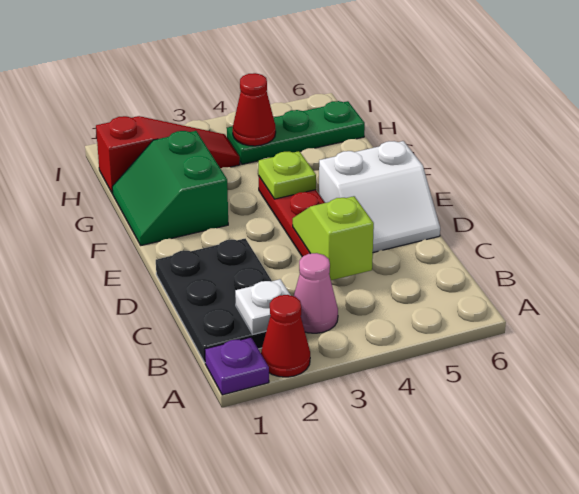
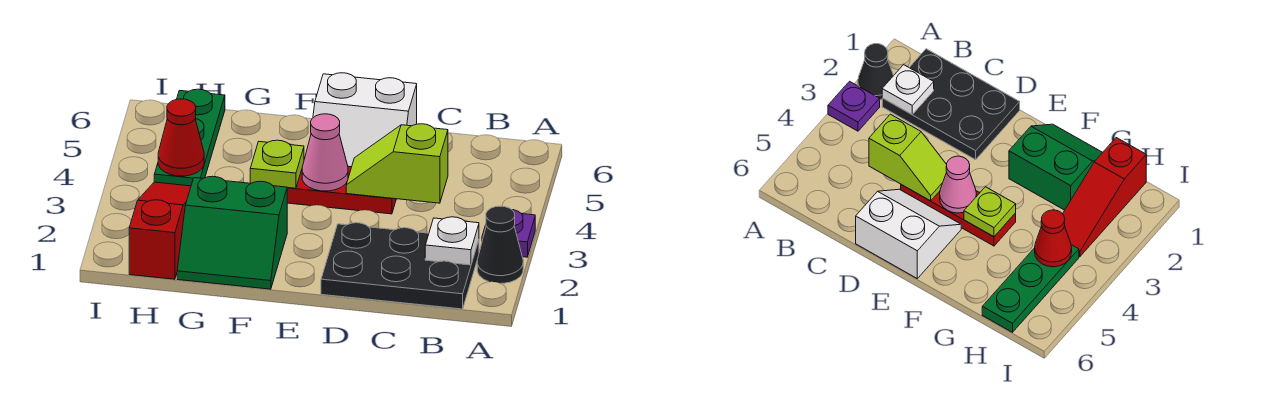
purple plate A1 level 1 -> purple plate A3 level 1
red cone A2 level 1 -> black cone A2 level 1
pink cone B3 level 1 -> pink cone E4 level 2
white slope D5:E6 level 1 top E -> white slope D5:E6 level 1 top 6

